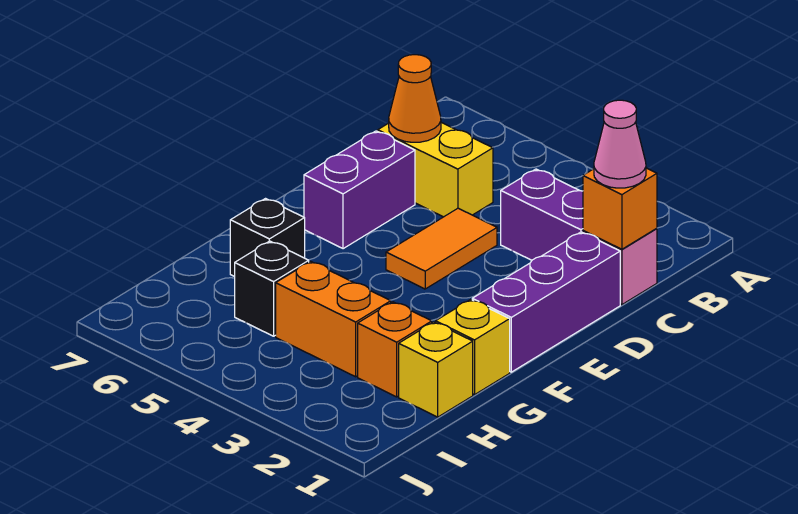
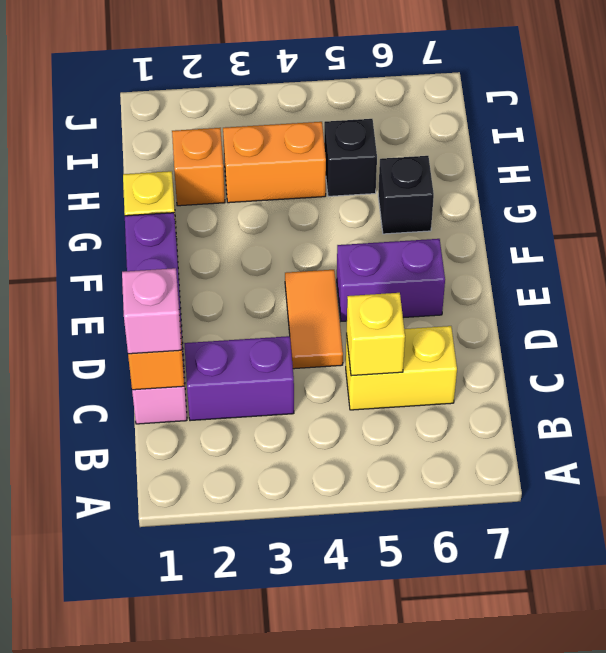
pink cone C1 level 3 -> pink brick C1 level 3
orange cone C6 level 2 -> none
purple brick D6:E6 level 1 -> purple brick E5:E6 level 1
yellow brick H1 level 1 -> yellow brick C5 level 2

